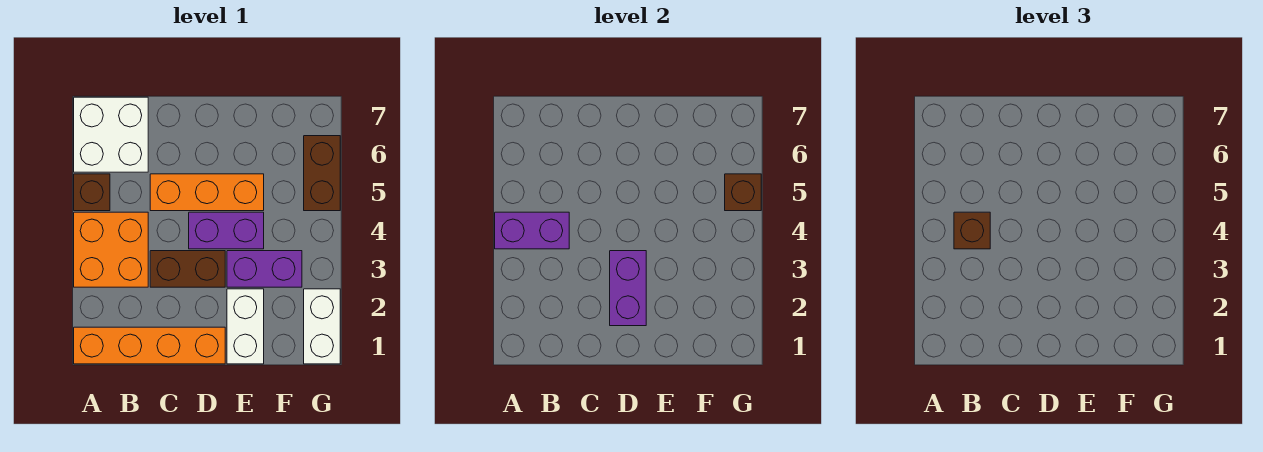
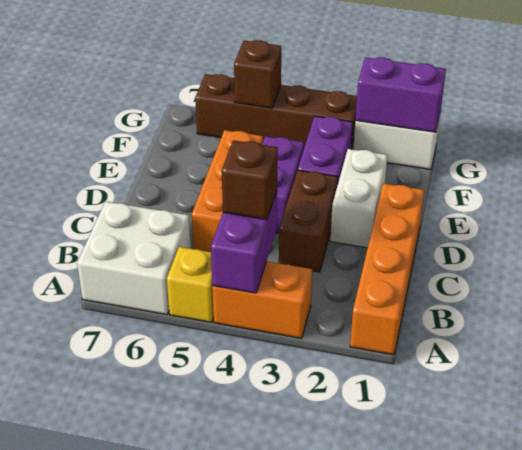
orange brick A3:B4 level 1 -> orange brick A3:A4 level 1
brown brick A5 level 1 -> yellow brick A5 level 1
purple brick D2:D3 level 2 -> purple brick G1:G2 level 2
white brick E1:E2 level 1 -> white brick D2:E2 level 1
brown brick G5:G6 level 1 -> brown brick G3:G6 level 1

